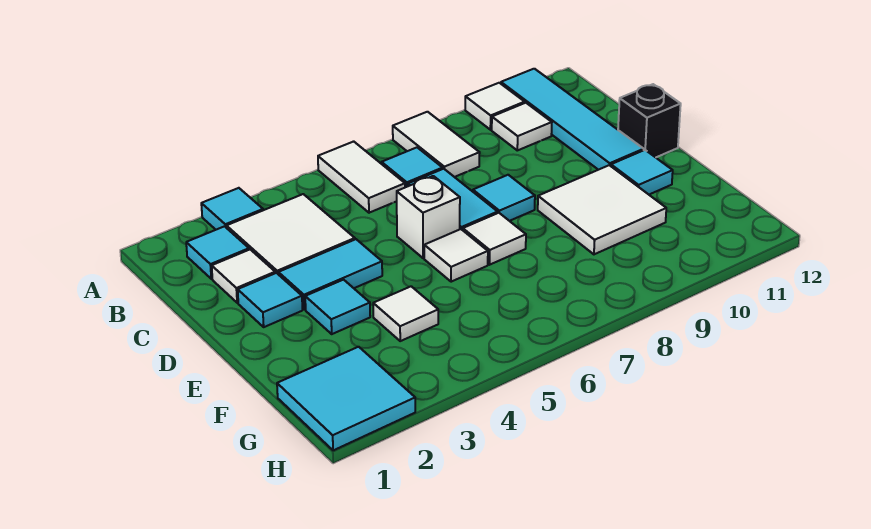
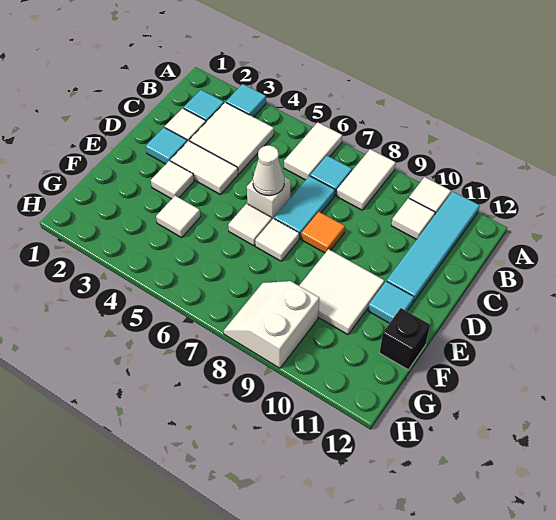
cyan tile D3:D4 level 1 -> white tile D3:D4 level 1
none -> white cone D6 level 2
cyan tile D8 level 1 -> orange tile D8 level 1
black brick D12 level 1 -> black brick F12 level 1
cyan tile E3 level 1 -> white tile E3 level 1
cyan tile G1:H2 level 1 -> none
none -> white slope G8:H9 level 1 top 9

